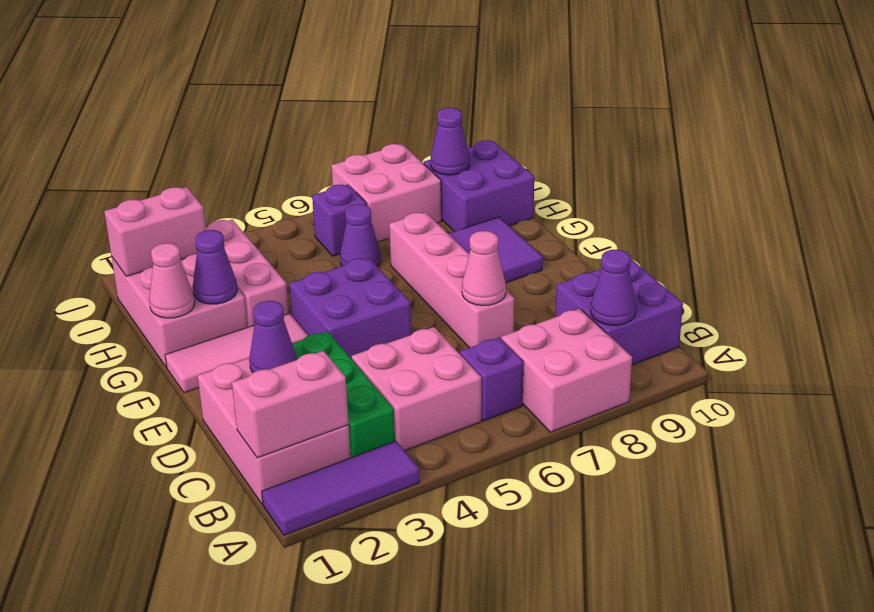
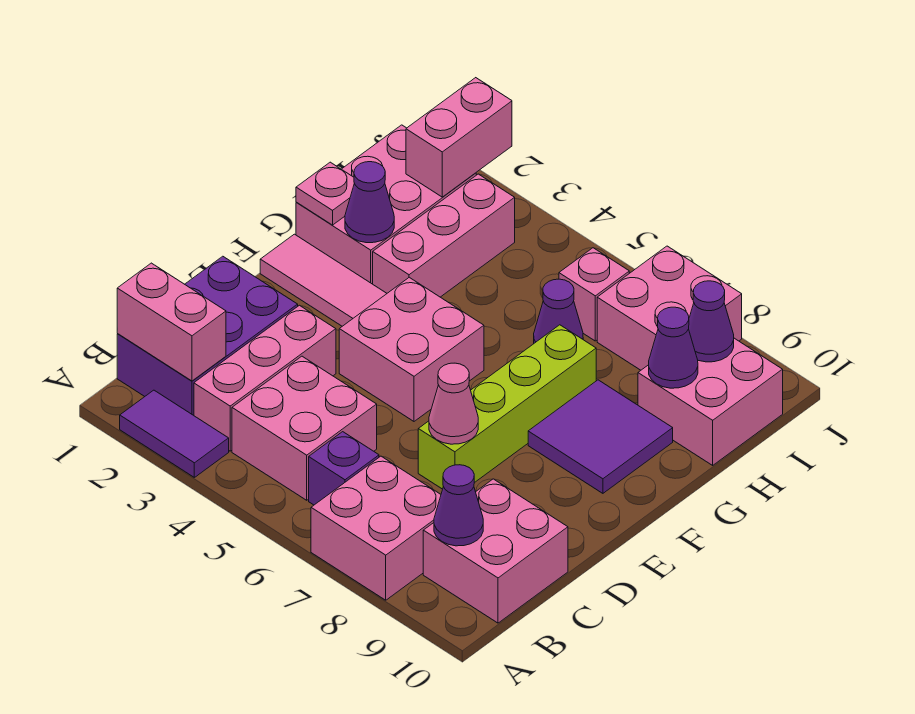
purple tile A1:A3 level 1 -> purple tile A2:A3 level 1
pink brick B1:D2 level 1 -> purple brick B1:D2 level 1
green brick B3:D3 level 1 -> pink brick B3:D3 level 1
purple brick B9:C10 level 1 -> pink brick B9:C10 level 1
purple cone D2 level 2 -> purple cone H9 level 2
pink brick D7:G7 level 1 -> lime brick D7:G7 level 1
purple brick E4:F5 level 1 -> pink brick E4:F5 level 1
pink cone G1 level 2 -> pink plate G1 level 2
purple brick H9:I10 level 1 -> pink brick H9:I10 level 1
pink brick I1:I2 level 2 -> pink brick I2:J2 level 2
purple brick I6 level 1 -> pink brick I6 level 1

